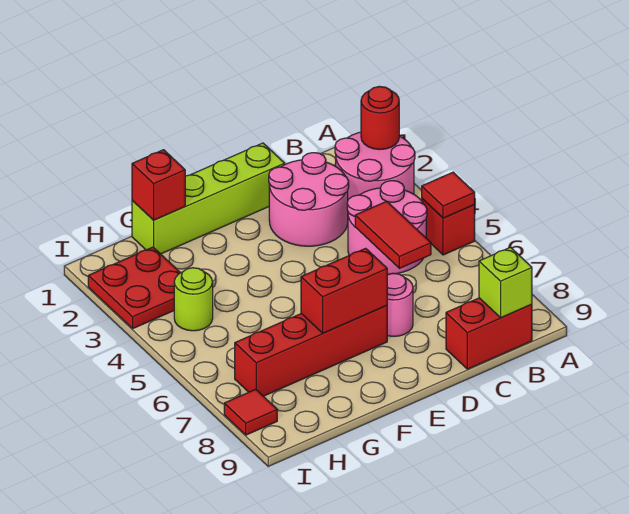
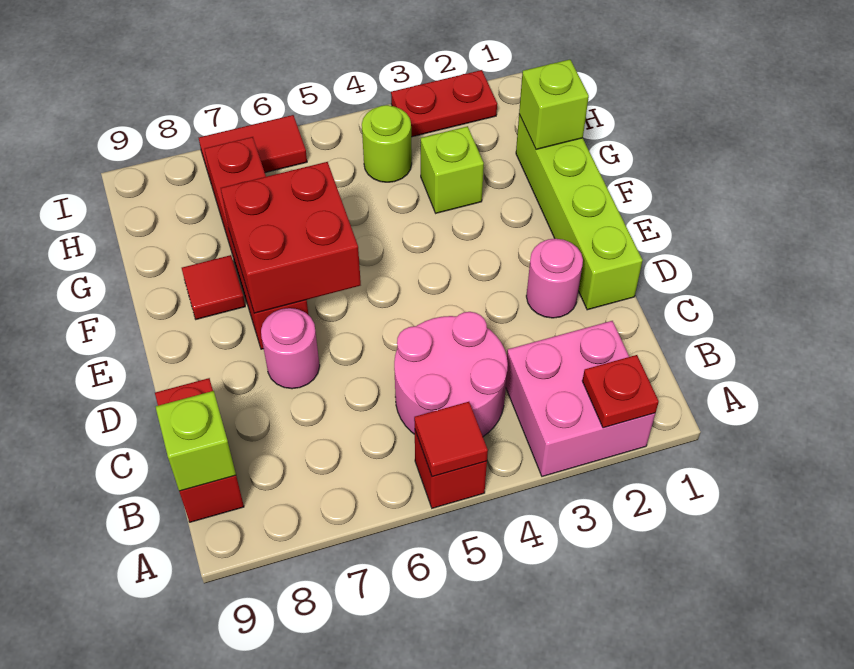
pink round brick A2:B3 level 1 -> pink brick A2:B3 level 1
red round brick A2 level 2 -> red plate A2 level 2
pink round brick C2:D3 level 1 -> pink round brick D2 level 1
red tile C5:C6 level 2 -> red tile I6:I7 level 1
red brick E7:F7 level 2 -> red brick E6:F7 level 2
red brick G1 level 2 -> lime brick G1 level 2
none -> lime brick G3 level 1
red plate H2:I3 level 1 -> red plate I2:I3 level 1
red tile I8 level 1 -> red tile F8 level 1

